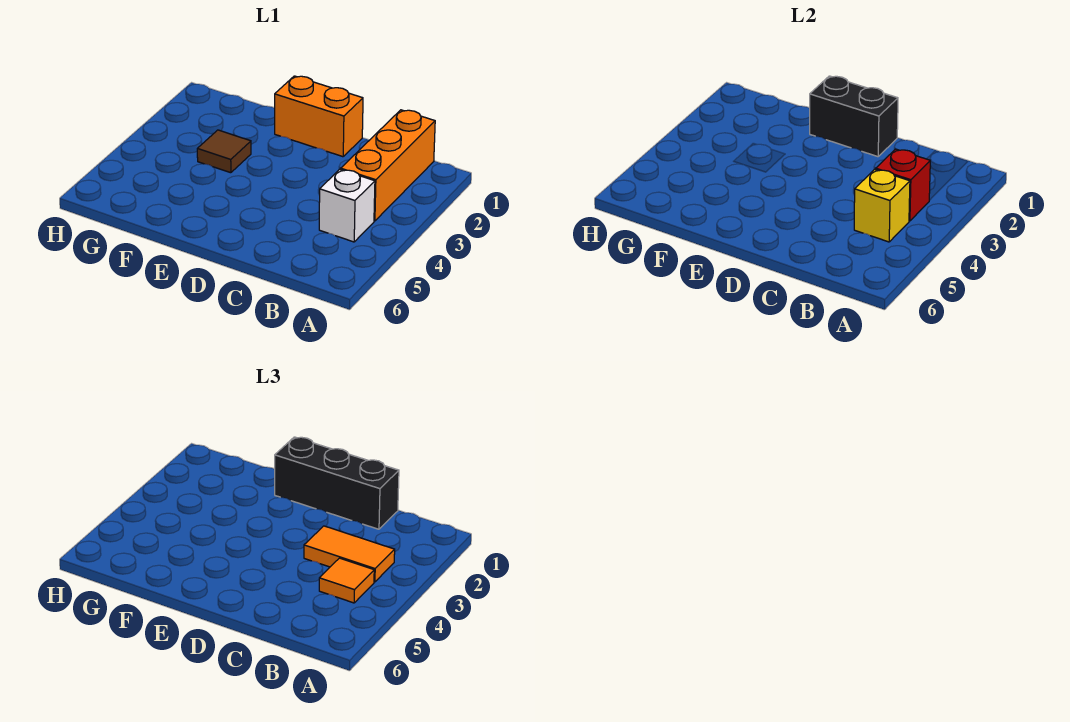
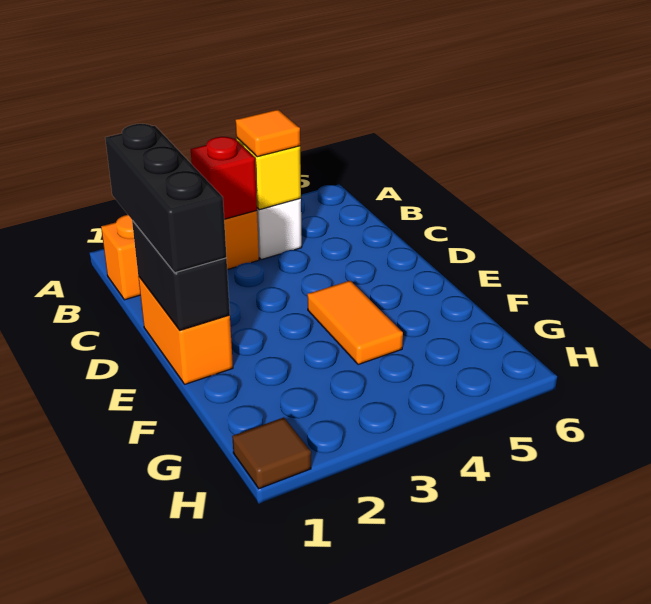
orange tile B3:C3 level 3 -> orange tile E4:F4 level 1
brown tile F3 level 1 -> brown tile H1 level 1

